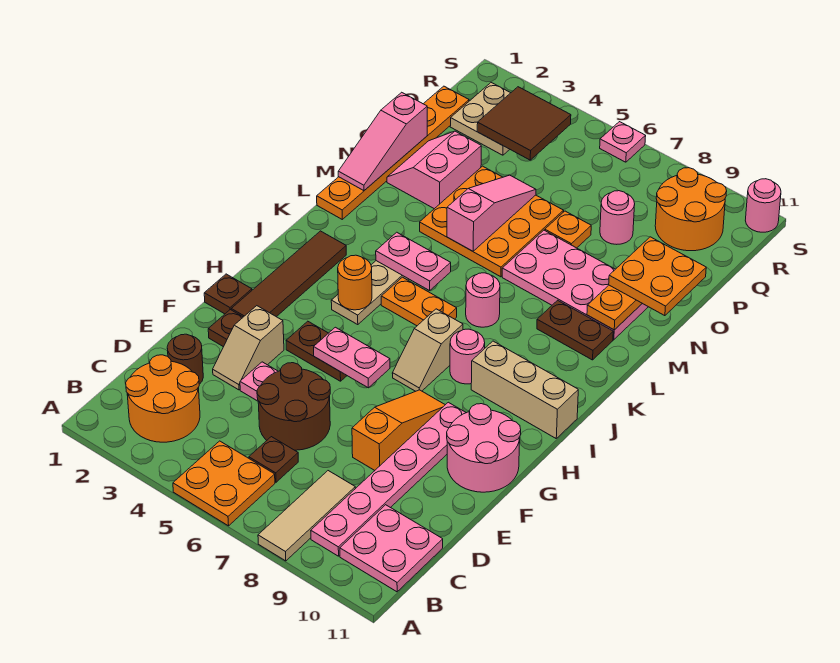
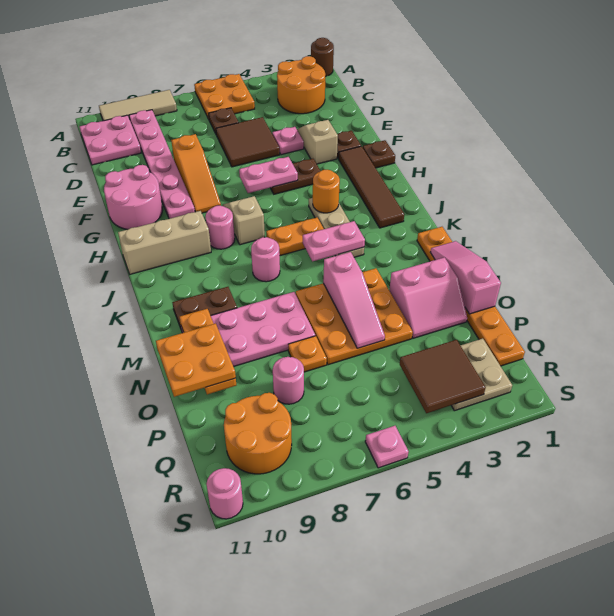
tan tile A8:C8 level 1 -> tan tile A8:A10 level 1
brown round brick D2 level 1 -> brown round brick A1 level 1
brown round brick D5:E6 level 1 -> brown tile D5:E6 level 1
pink slope N2:O3 level 1 top 3 -> pink slope N2:O3 level 1 top N

